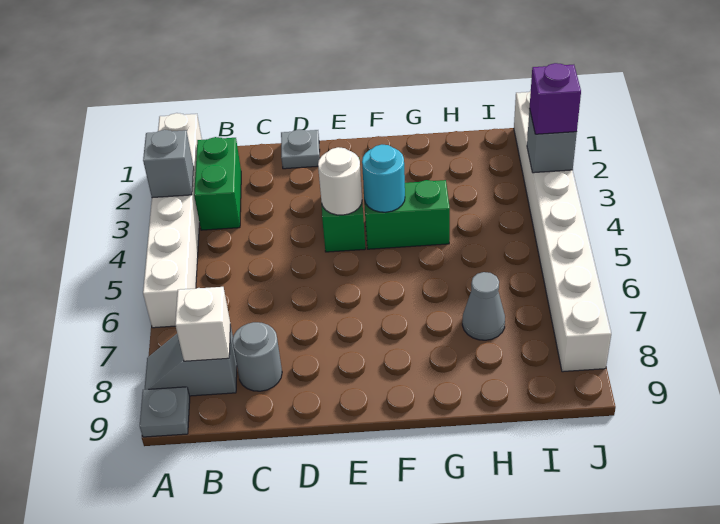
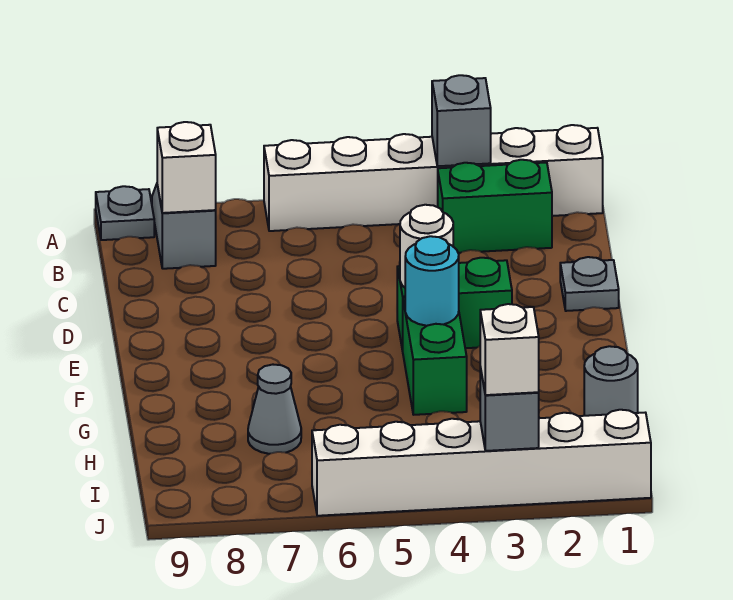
grey round brick C8 level 1 -> grey round brick H1 level 1
white brick J1:J8 level 1 -> white brick J1:J6 level 1
purple brick J3 level 3 -> white brick J3 level 3

